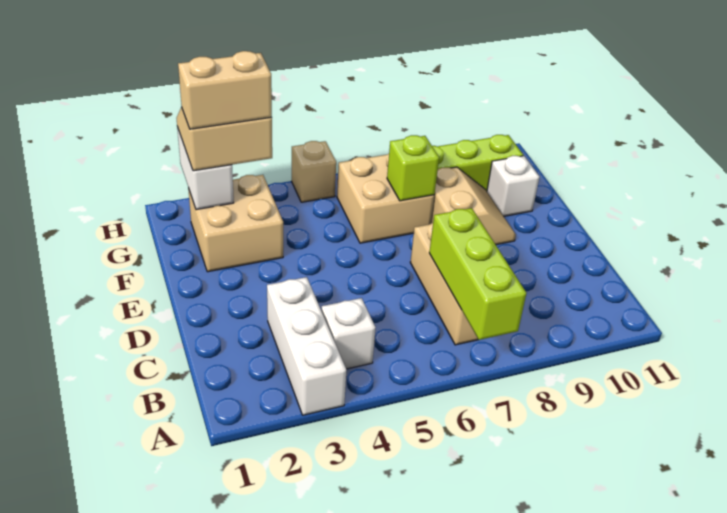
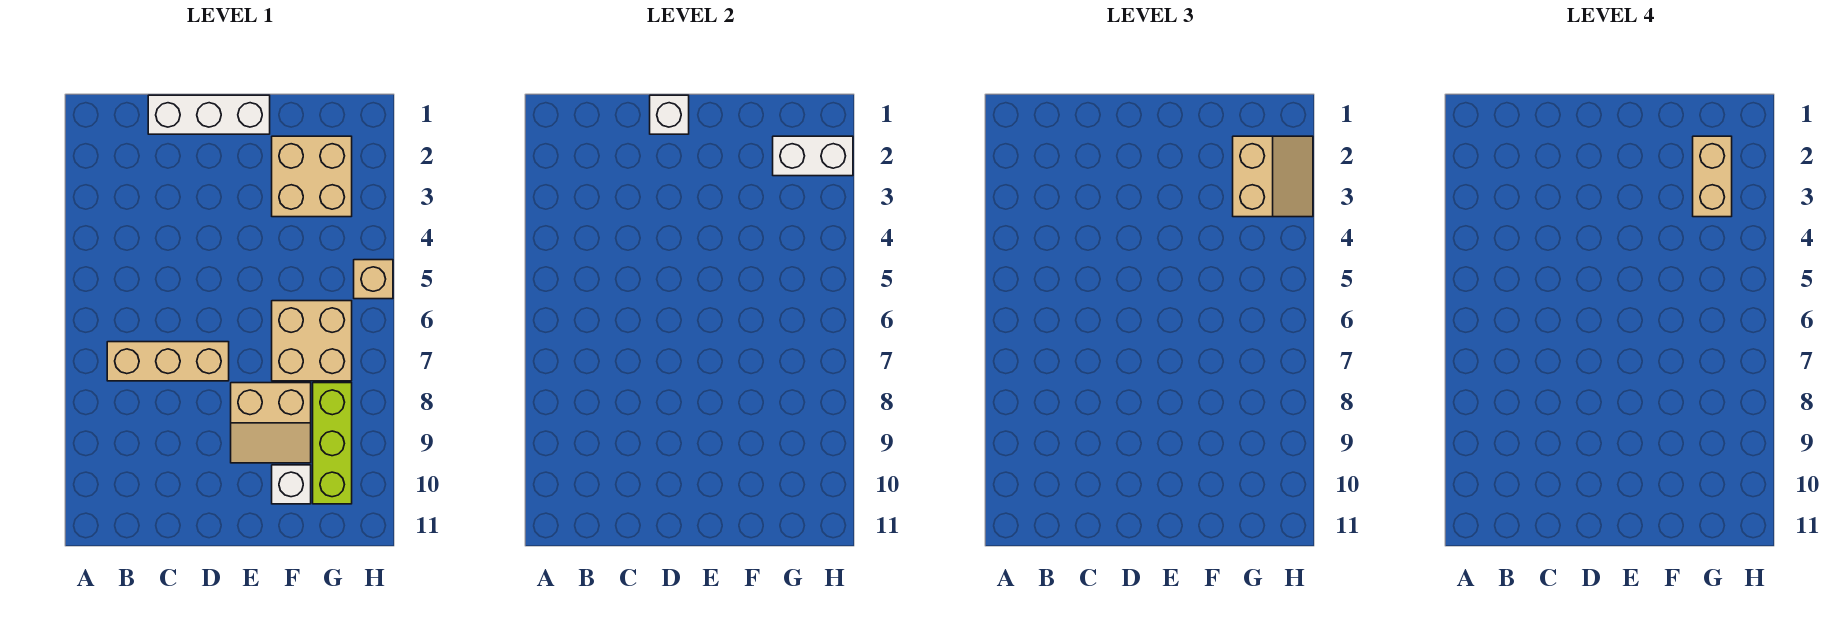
white brick A3:C3 level 1 -> white brick C1:E1 level 1
lime brick A7:C7 level 2 -> none
white brick B4 level 1 -> white brick D1 level 2
lime brick F7 level 2 -> none

